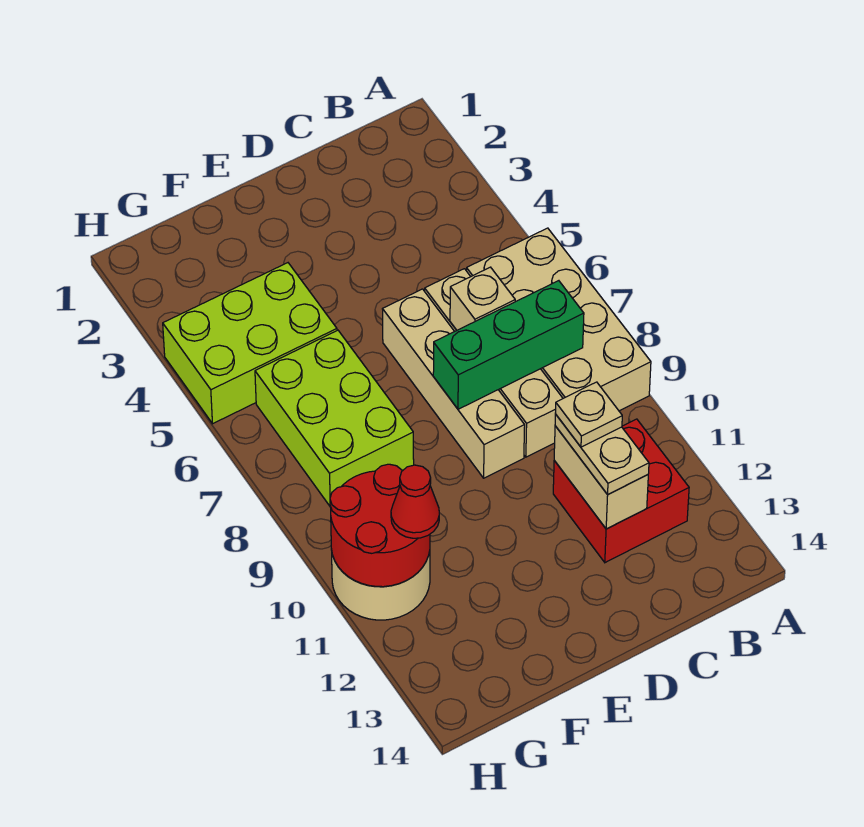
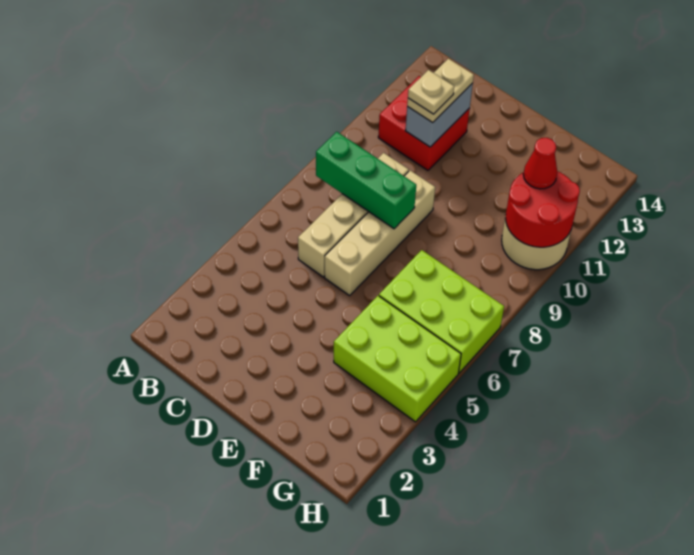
tan brick A6:B9 level 1 -> none
tan brick C7 level 2 -> none
tan brick C11:C12 level 2 -> grey brick C11:C12 level 2
lime brick F6:G8 level 1 -> lime brick F6:H7 level 1

